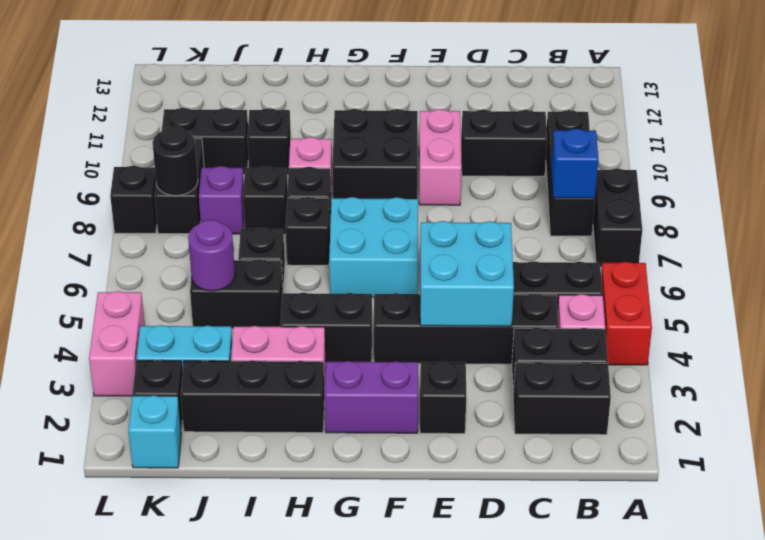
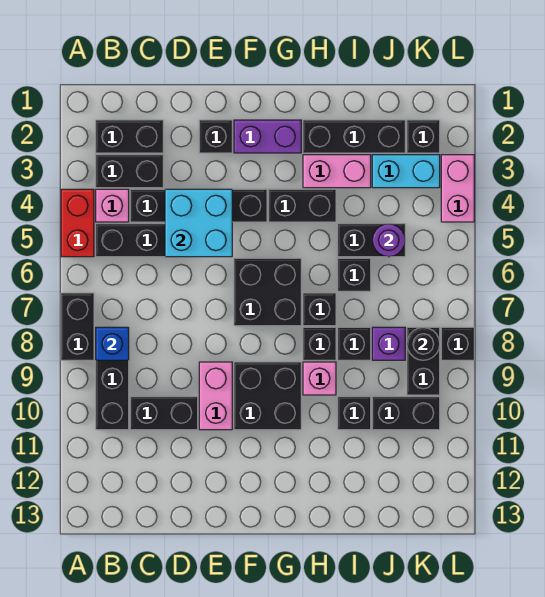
cyan brick F6:G7 level 1 -> black brick F6:G7 level 1
cyan brick K1 level 1 -> none

